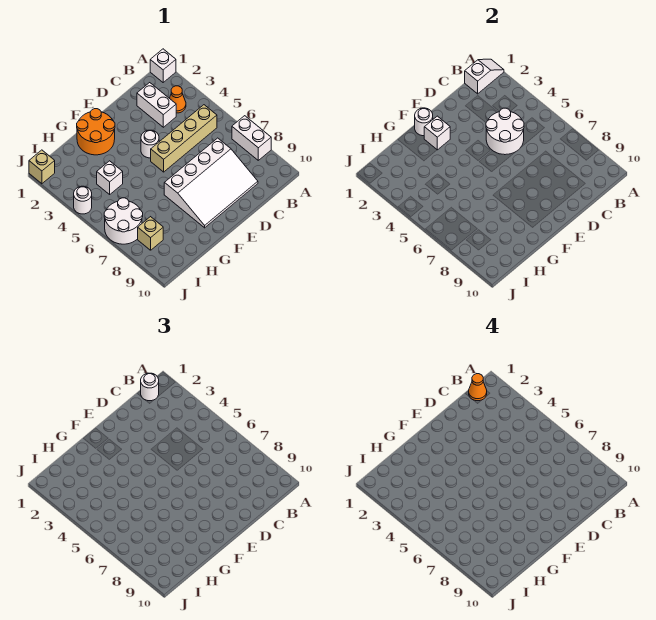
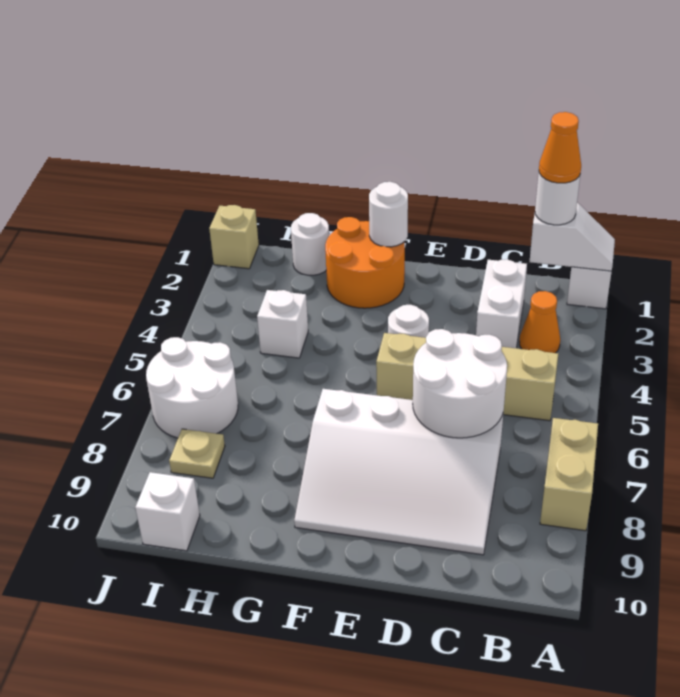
white brick A7:A8 level 1 -> tan brick A7:A8 level 1
white round brick C4:D5 level 2 -> white round brick C6:D7 level 2
white brick F2 level 2 -> white brick I10 level 1
tan brick I8 level 1 -> tan plate I8 level 1
white round brick J4 level 1 -> white round brick H1 level 1

